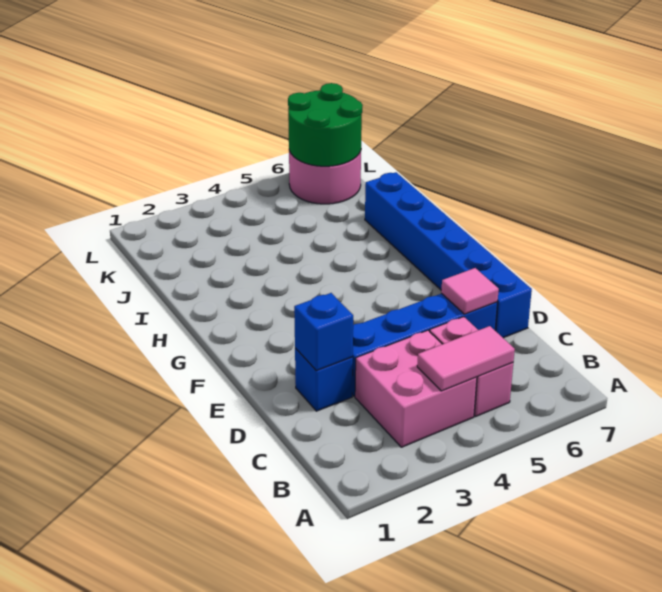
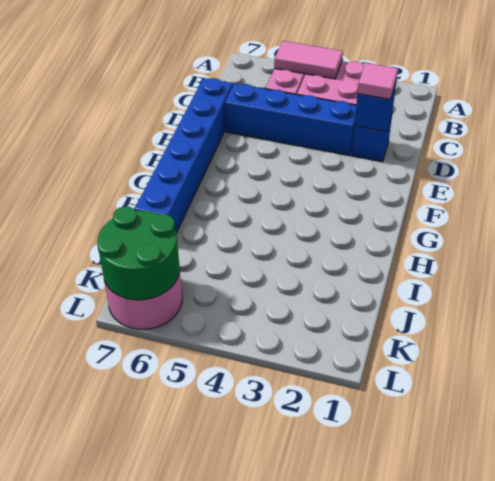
pink tile D6 level 2 -> pink tile D2 level 3

